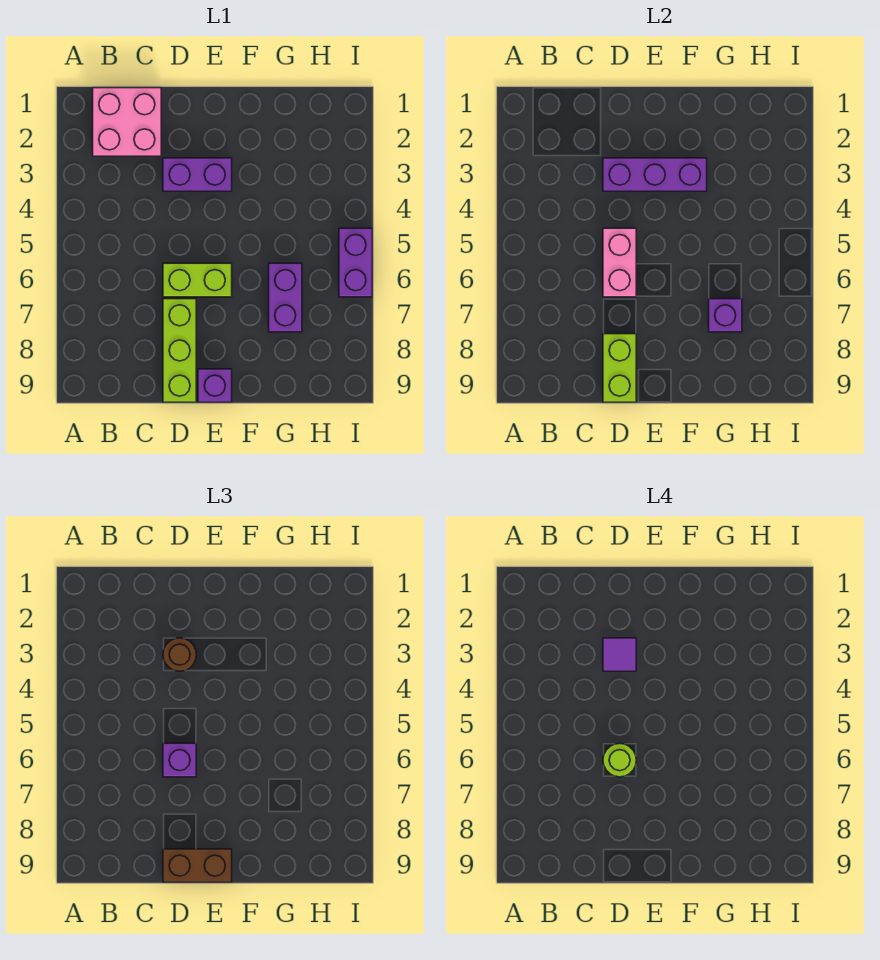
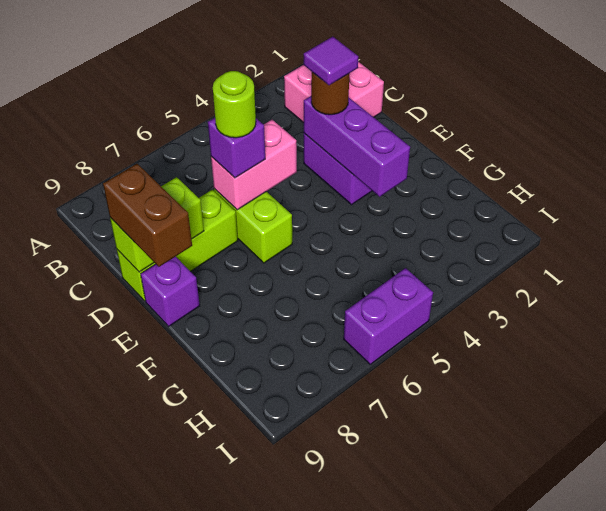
purple brick G6:G7 level 1 -> none
purple brick G7 level 2 -> none

